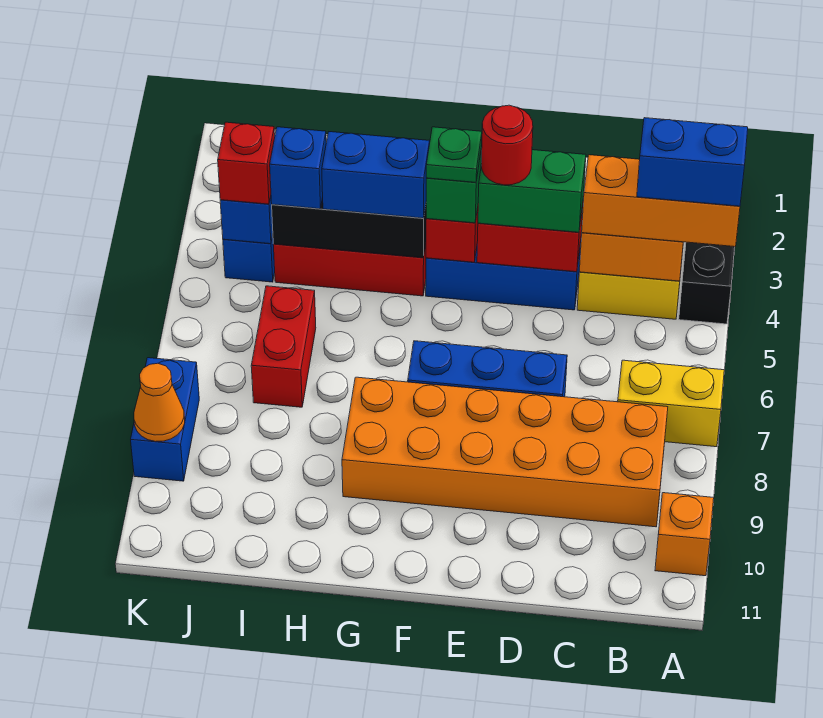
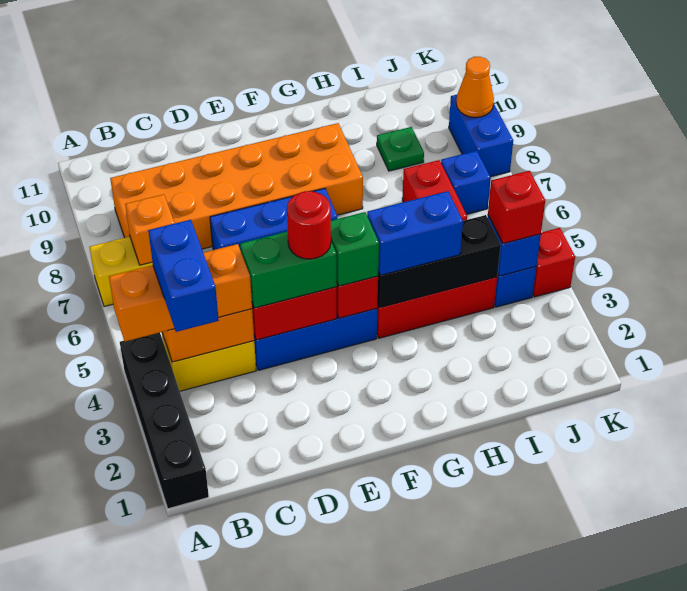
blue brick A4:B4 level 4 -> blue brick B3:B4 level 4
orange brick A10 level 1 -> orange brick B7 level 2
green plate F4 level 4 -> green plate I9 level 1
blue brick I4 level 3 -> blue brick J7 level 1
none -> red brick K4 level 1

